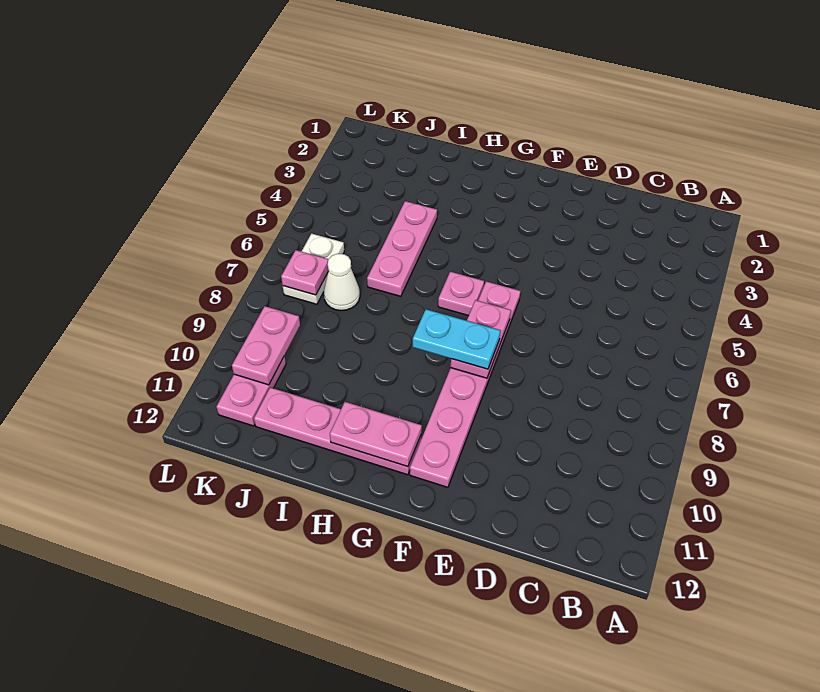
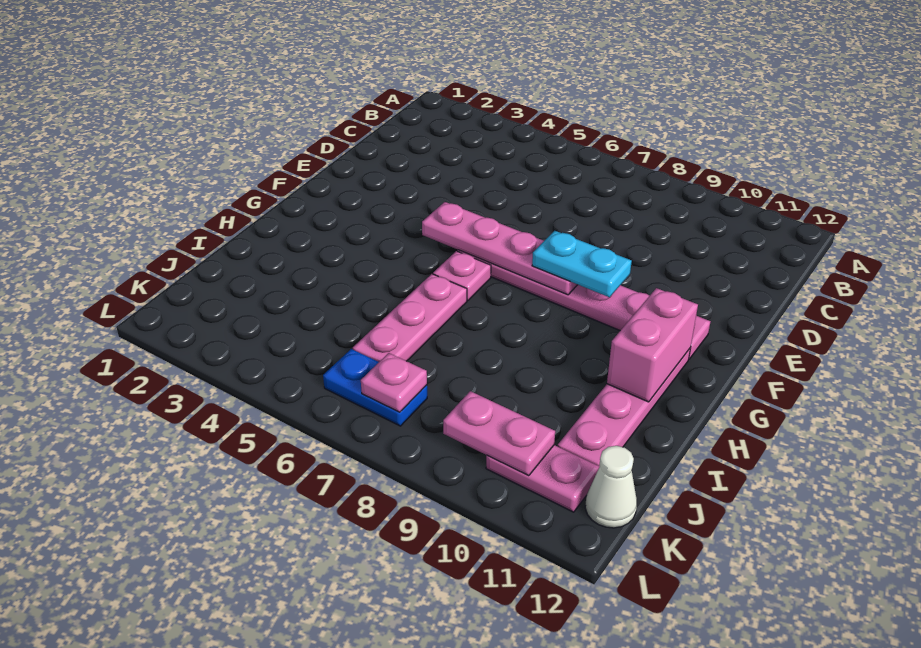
pink plate F7:F8 level 2 -> pink plate F5:F8 level 2
cyan plate F8:G8 level 3 -> cyan plate F8:F9 level 3
pink plate G11:H11 level 2 -> pink brick G11:H11 level 2
pink plate I4:I6 level 1 -> pink plate H6:J6 level 1
white cone J7 level 1 -> white cone K12 level 1
white plate K6:K7 level 1 -> blue plate K6:K7 level 1

